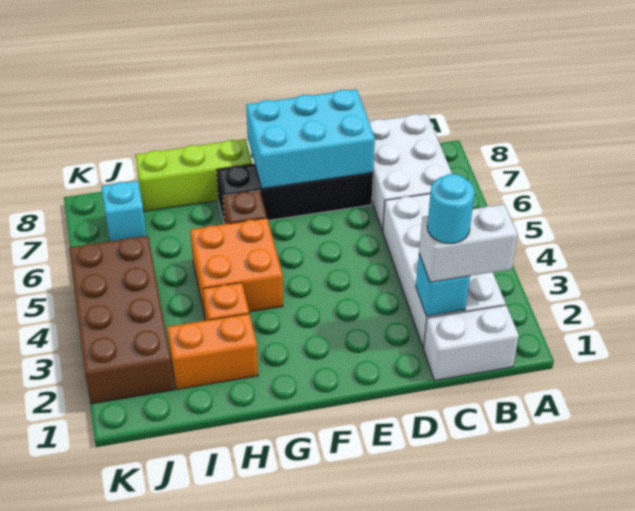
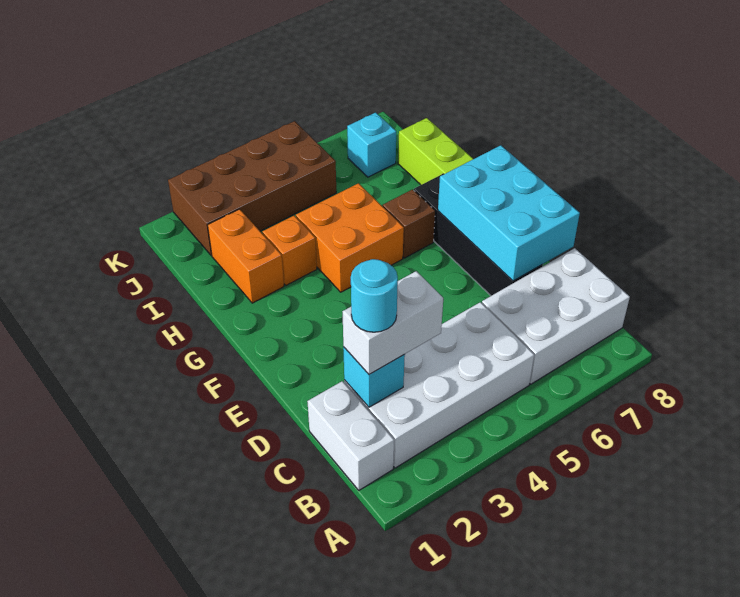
white brick B2:C2 level 3 -> white brick C2:C3 level 3

